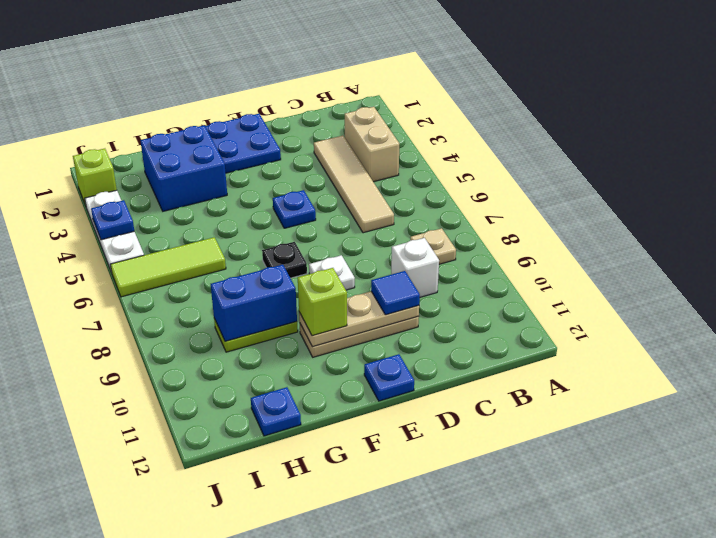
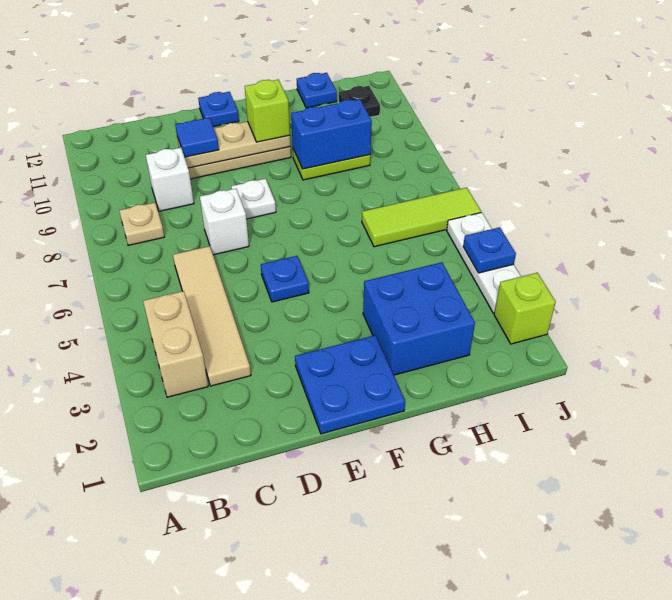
none -> white brick D7 level 1
black plate F7 level 1 -> black plate I11 level 1

